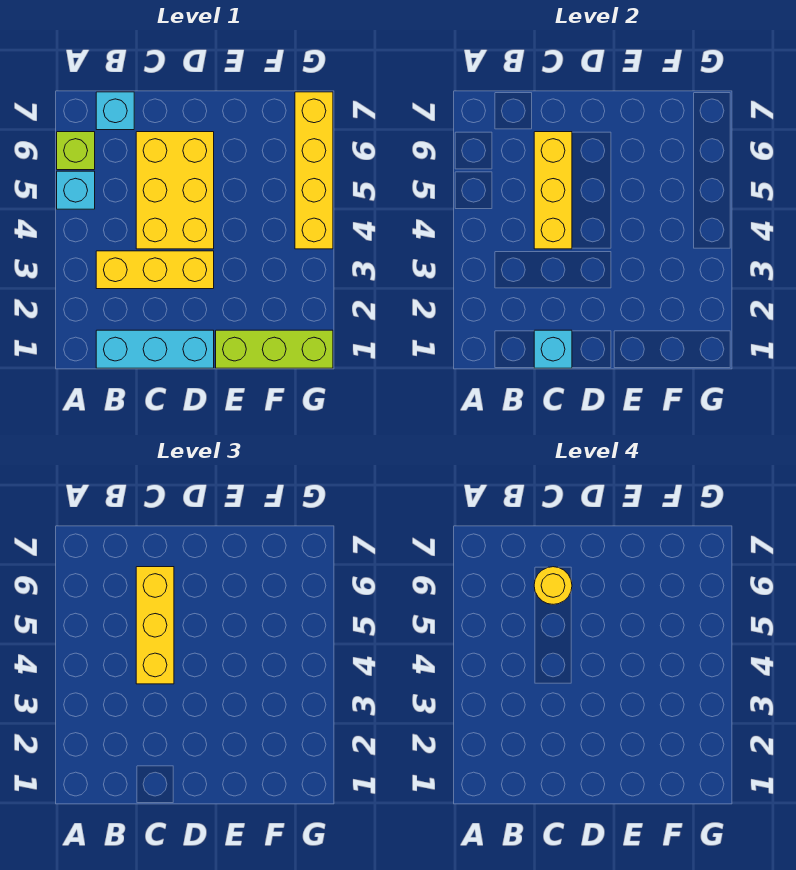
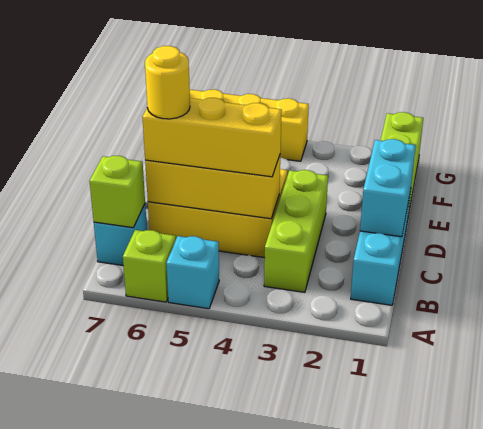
yellow brick B3:D3 level 1 -> lime brick B3:D3 level 1
none -> lime brick B7 level 2
cyan brick C1 level 2 -> cyan brick C1:D1 level 2

